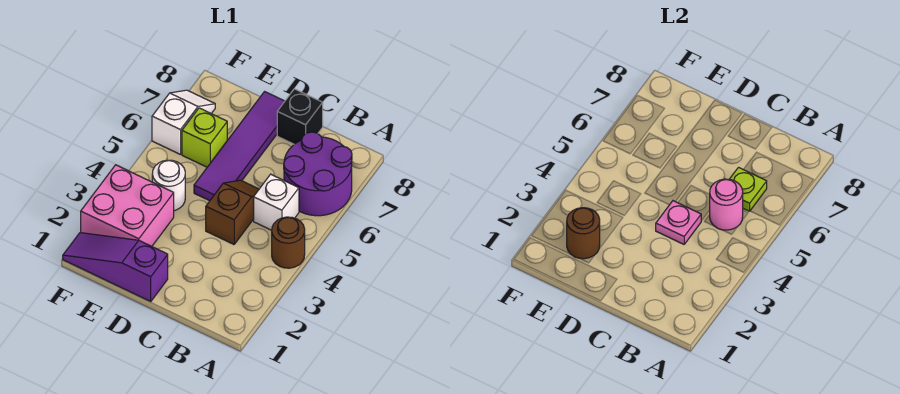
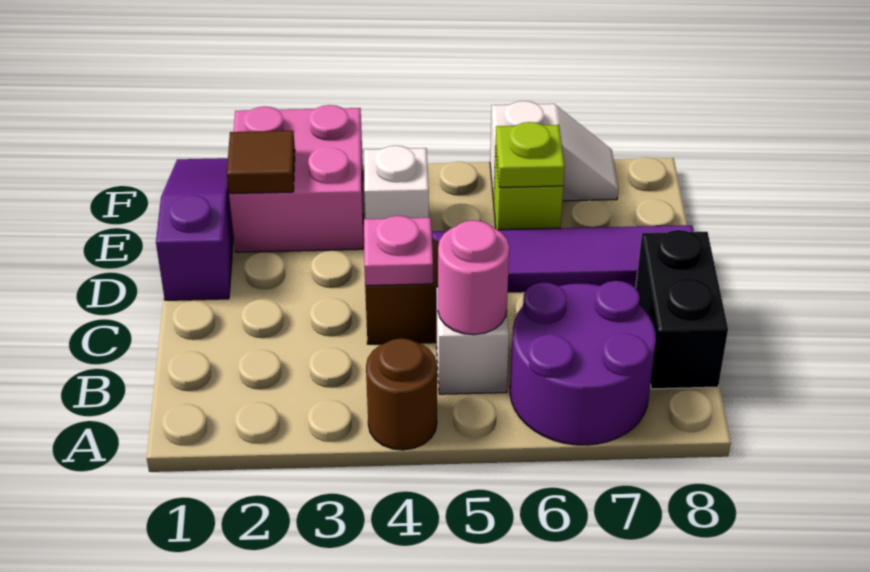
lime plate B6 level 2 -> lime plate E6 level 2
black brick C8 level 1 -> black brick B8:C8 level 1
brown round brick E2 level 2 -> brown tile E2 level 2
white round brick E4 level 1 -> white brick E4 level 1

